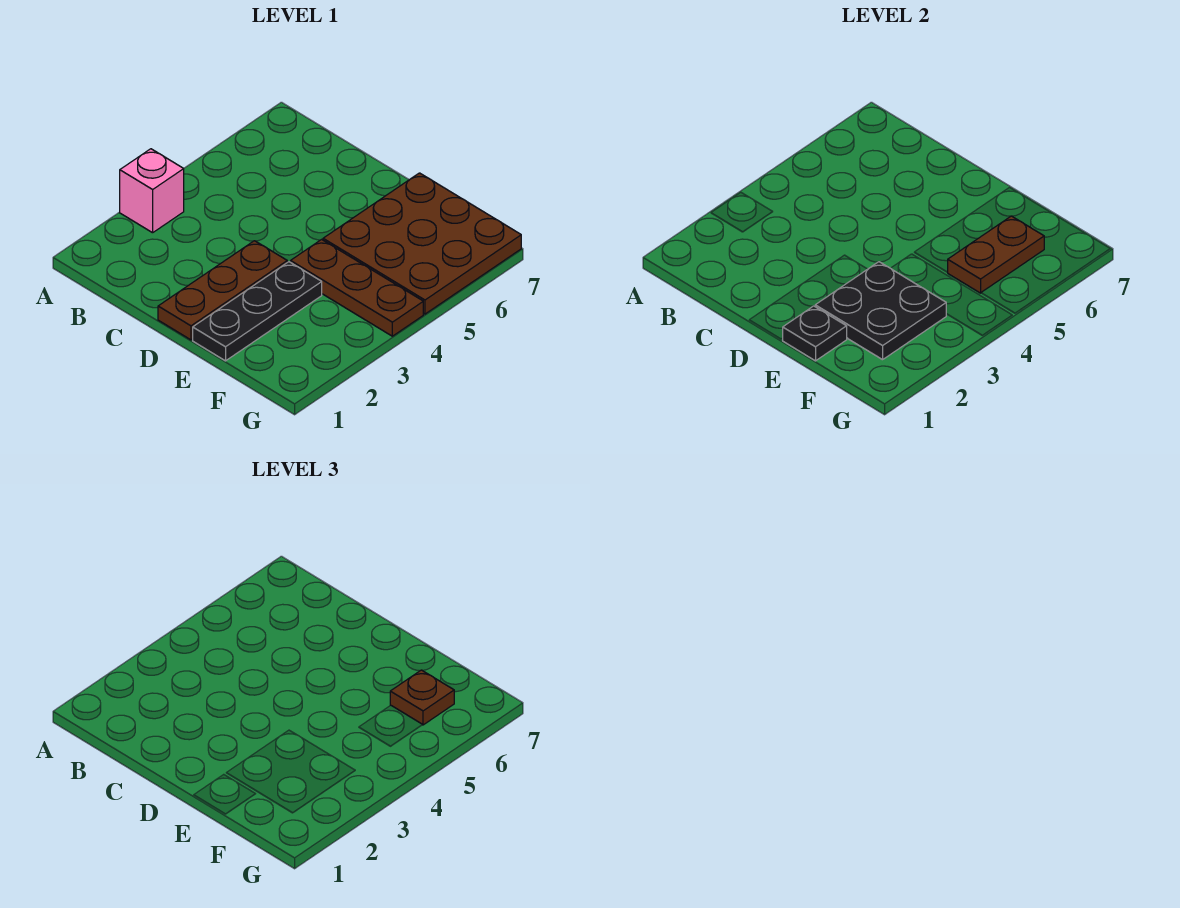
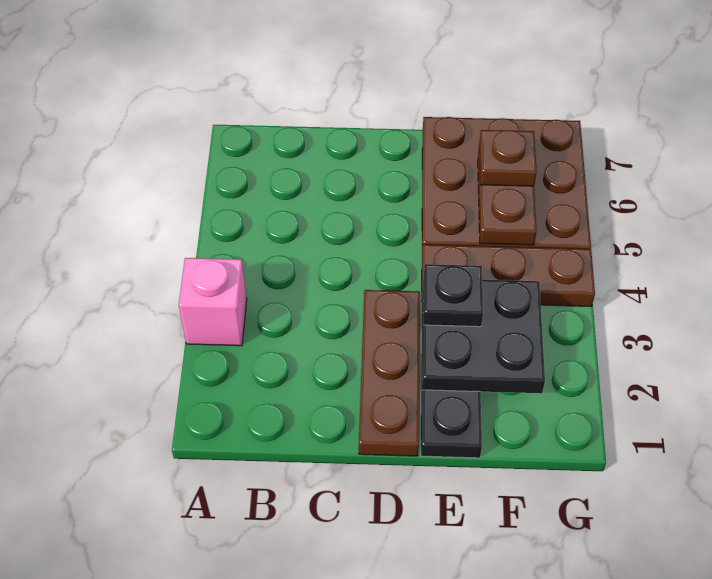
black plate E1 level 2 -> black plate E3 level 3

